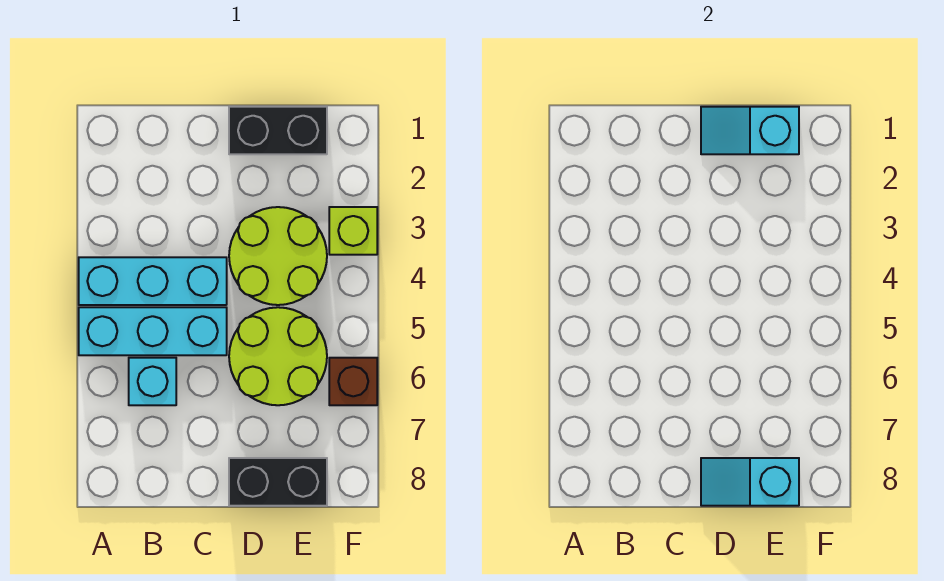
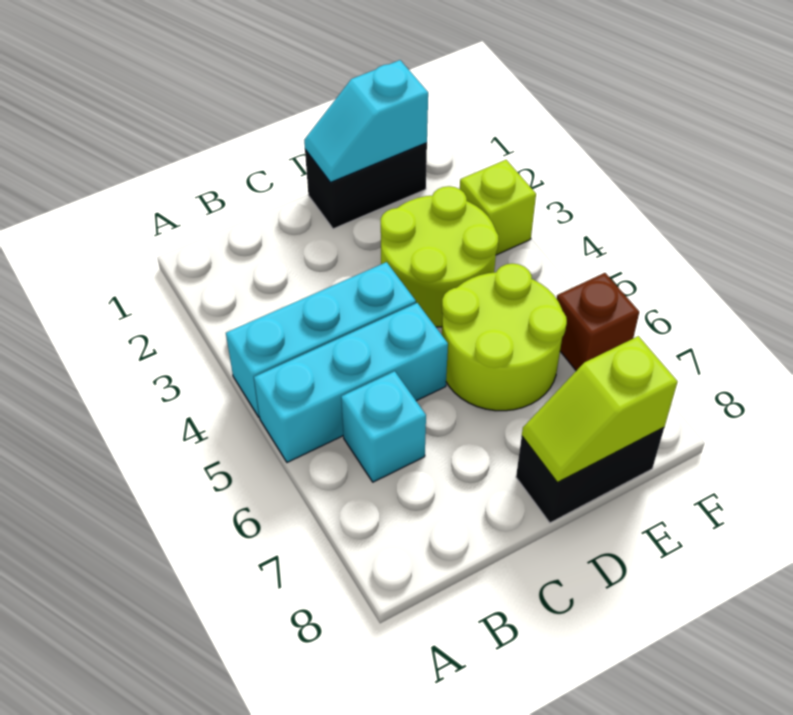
cyan slope D8:E8 level 2 top E -> lime slope D8:E8 level 2 top E

